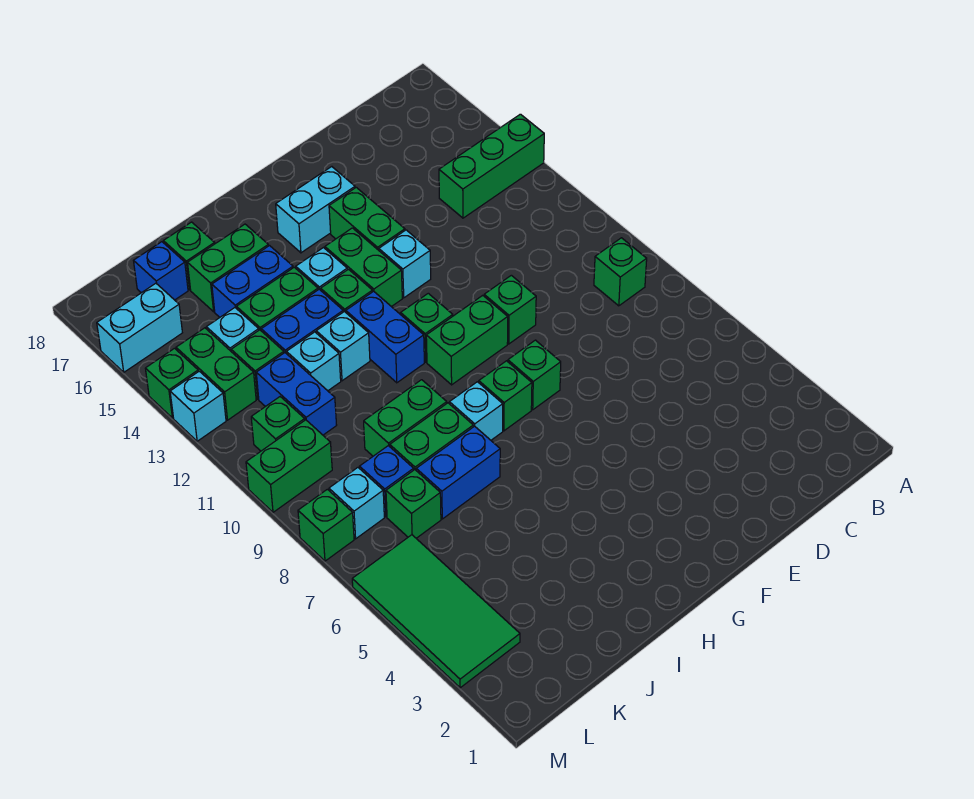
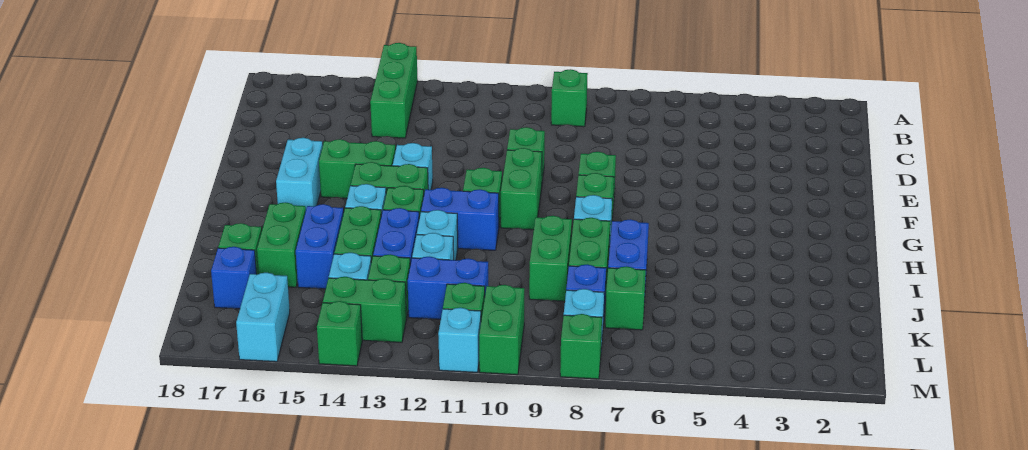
green tile L3:M6 level 1 -> none
cyan brick M13 level 1 -> cyan brick M11 level 1

